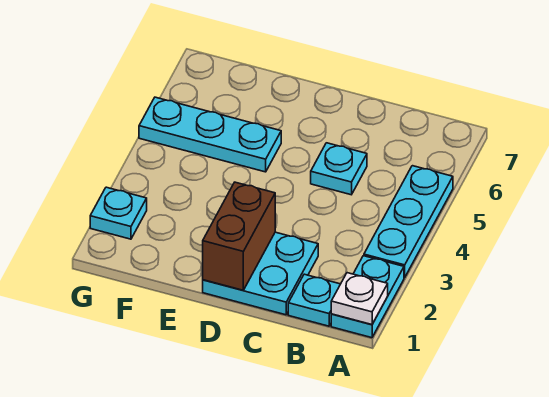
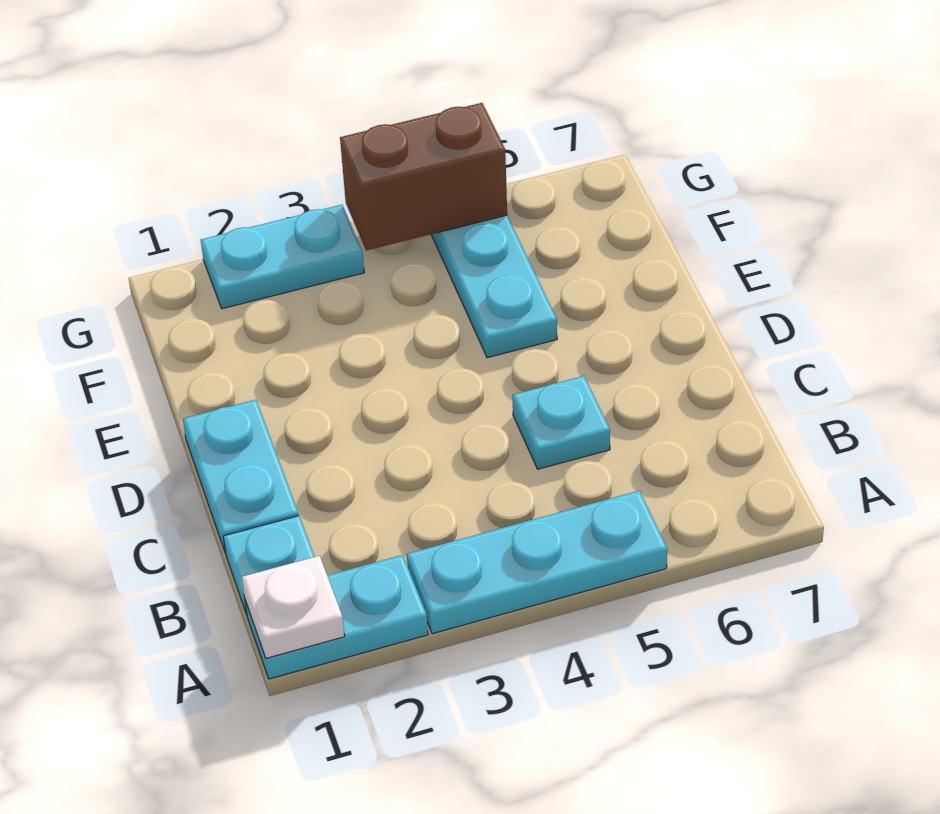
cyan plate C1:D2 level 1 -> cyan plate C1:D1 level 1
brown brick D1:D2 level 2 -> brown brick G4:G5 level 2
cyan plate G2 level 1 -> cyan plate G2:G3 level 1

